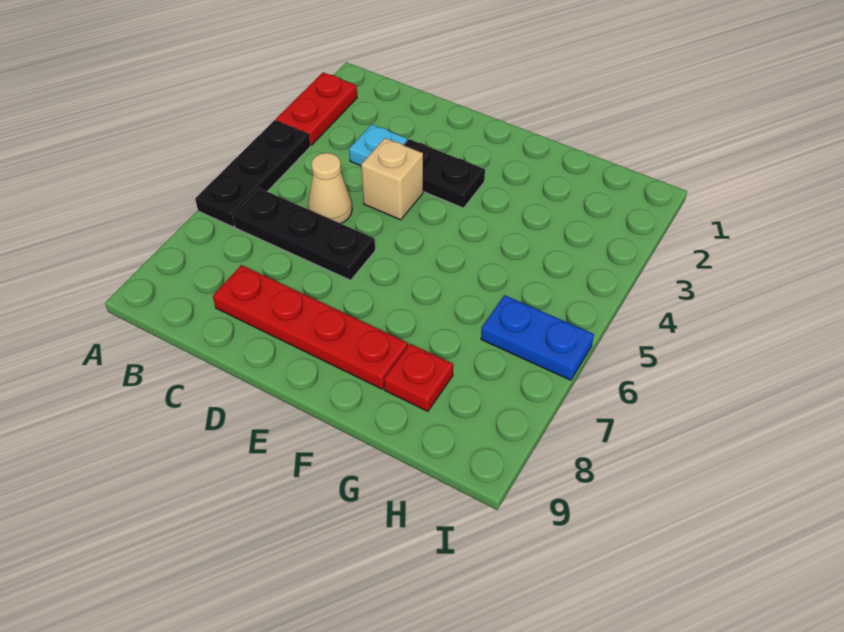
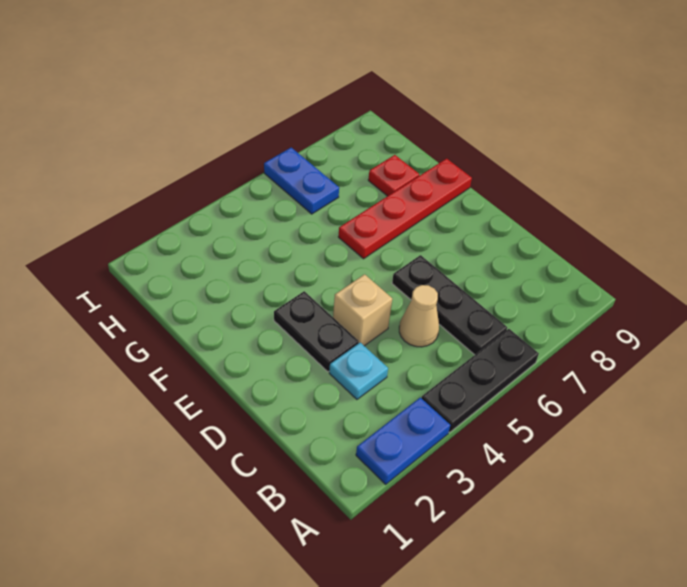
red plate A2:A3 level 1 -> blue plate A2:A3 level 1
red plate C8:F8 level 1 -> red plate F6:F9 level 1

